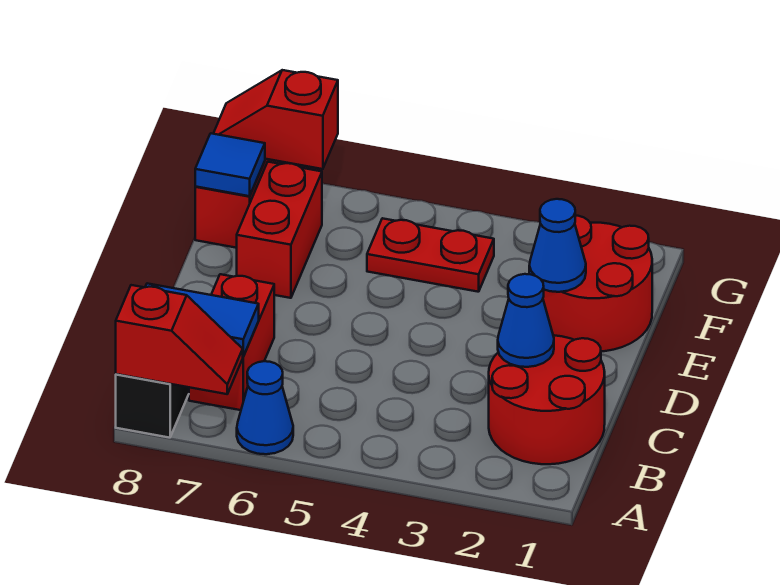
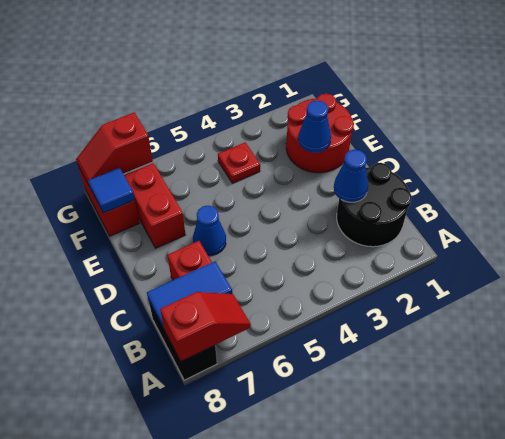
blue cone A6 level 1 -> blue cone D6 level 1
red round brick B1:C2 level 1 -> black round brick B1:C2 level 1
red plate F4:F5 level 1 -> red plate F4 level 1

